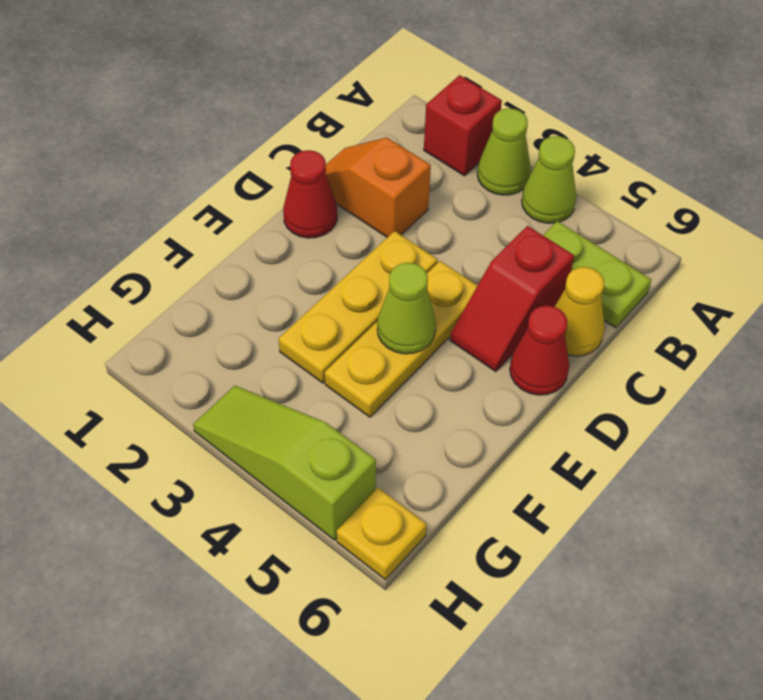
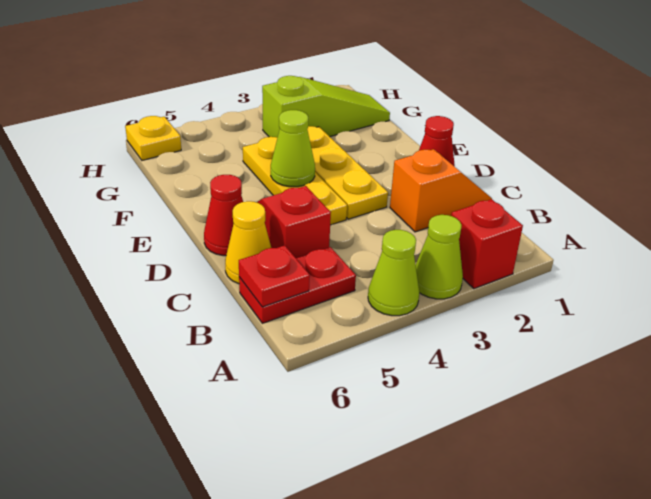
lime plate B5:B6 level 1 -> red plate B5:B6 level 1
none -> red plate B6 level 2
lime slope H3:H5 level 1 top 5 -> lime slope G1:G3 level 1 top 3

